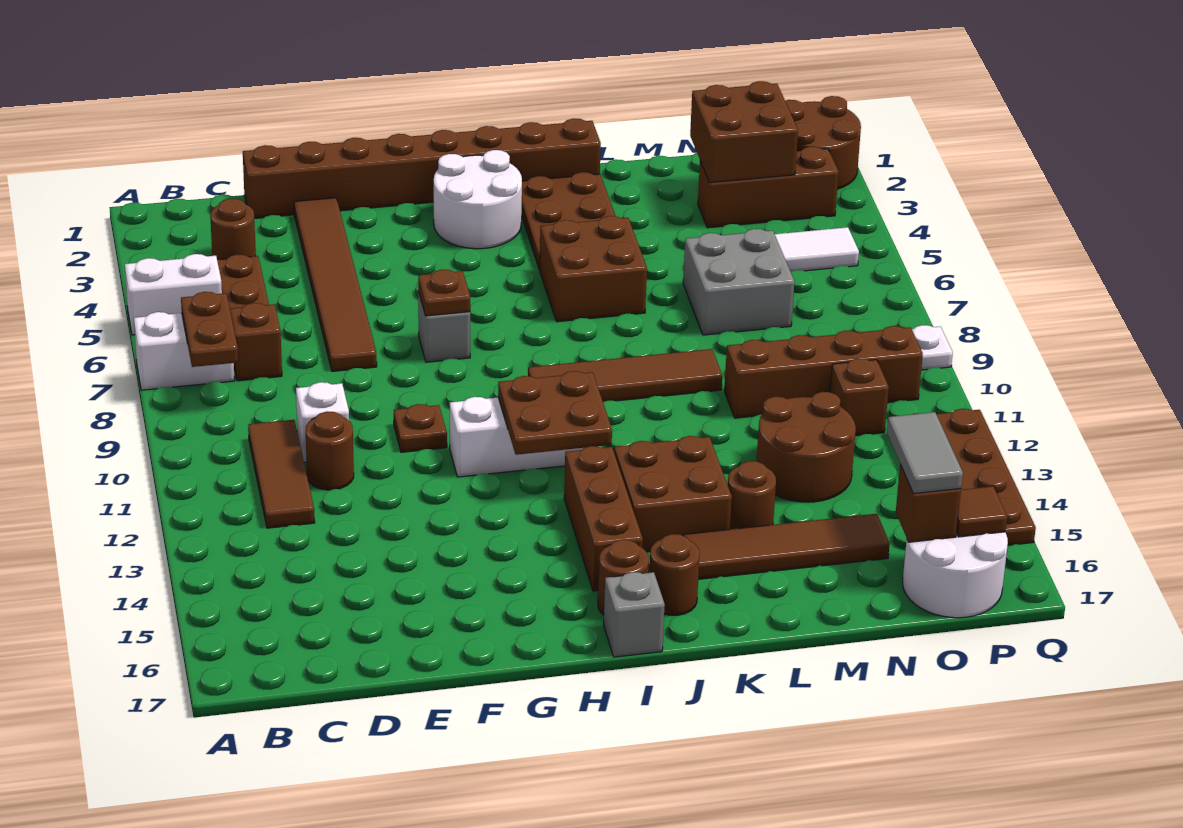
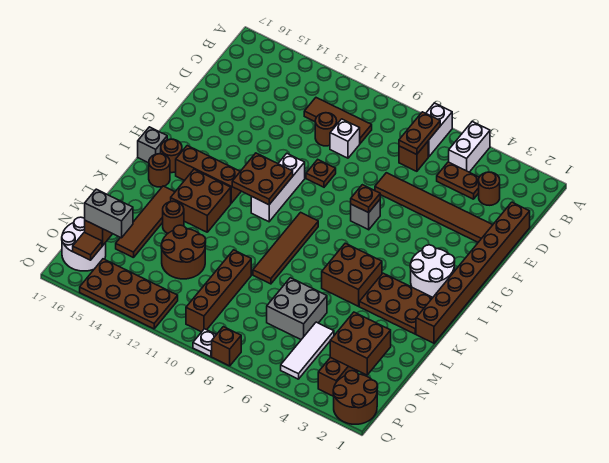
brown plate B7:B8 level 2 -> brown plate B7:C7 level 2
brown brick O11 level 1 -> brown brick Q8 level 1
grey tile O15:O16 level 3 -> grey brick O15:O16 level 3

